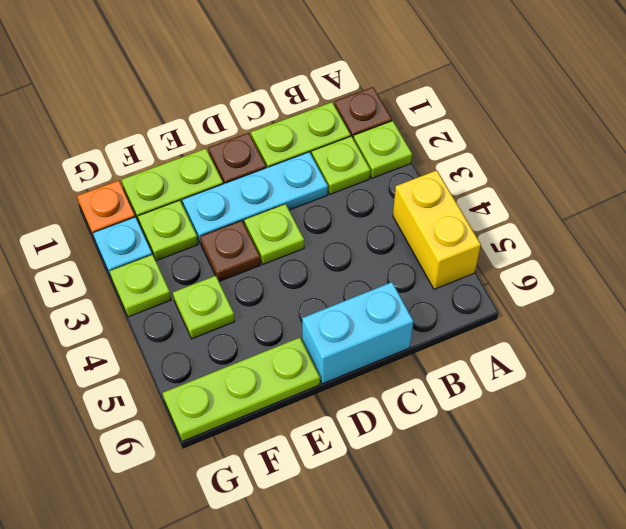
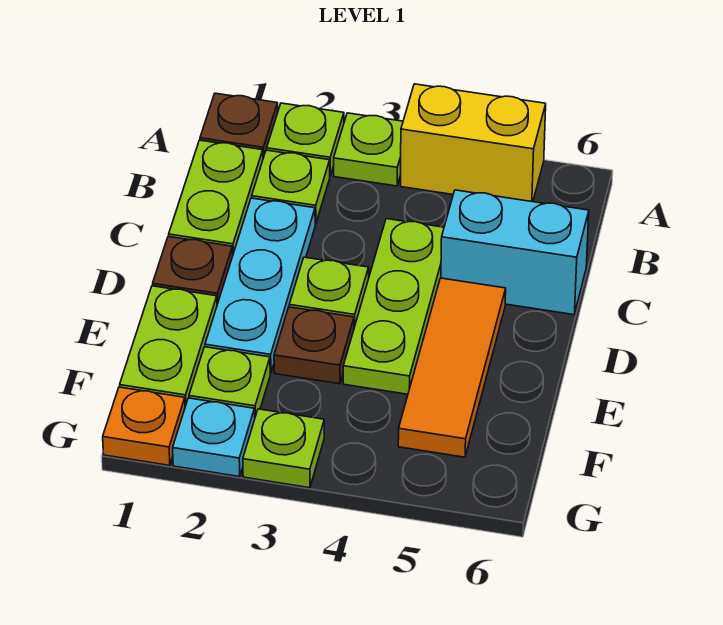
cyan brick C6:D6 level 1 -> cyan brick C5:C6 level 1
none -> orange tile D5:F5 level 1
lime plate E6:G6 level 1 -> lime plate C4:E4 level 1
lime plate F4 level 1 -> lime plate A3 level 1

